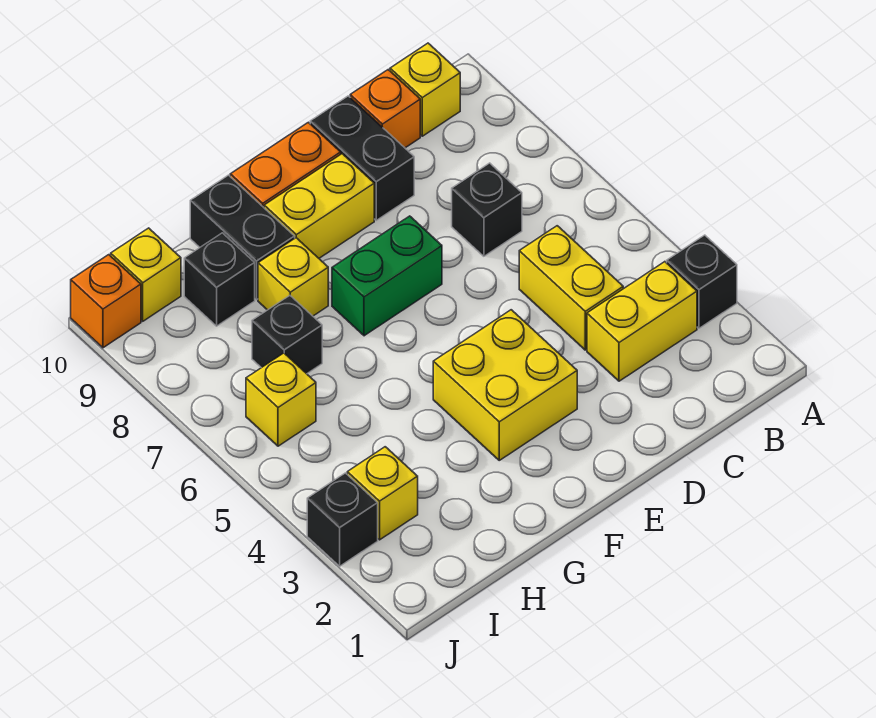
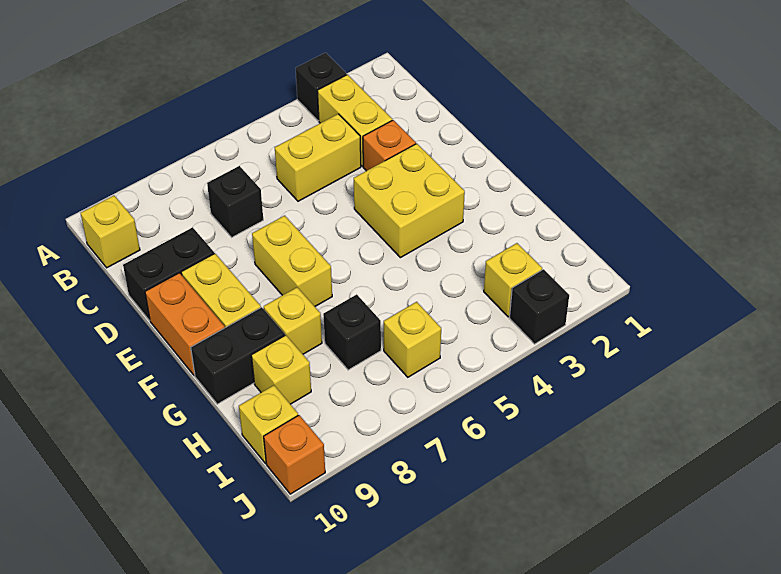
orange brick C10 level 1 -> orange brick D3 level 1
green brick E7:F7 level 1 -> yellow brick E7:F7 level 1
black brick H9 level 1 -> yellow brick H9 level 1

